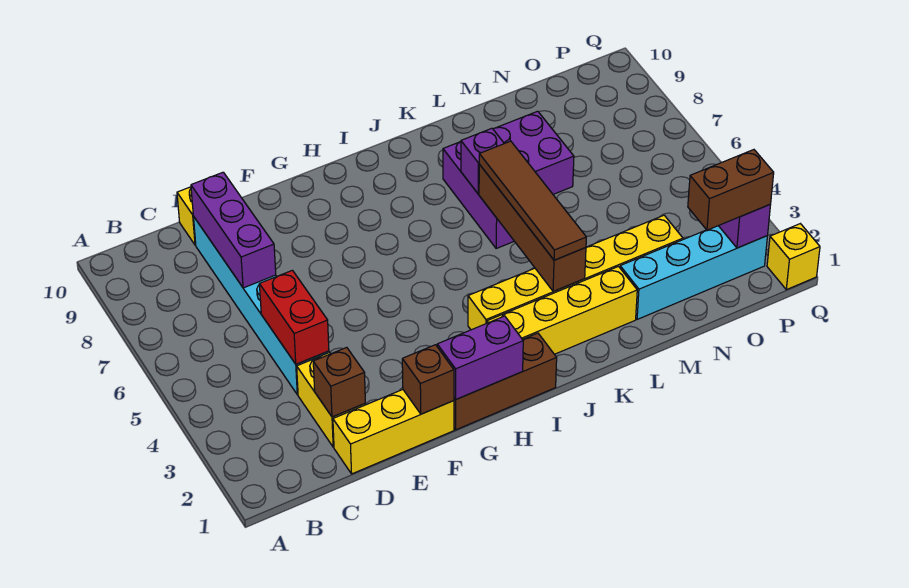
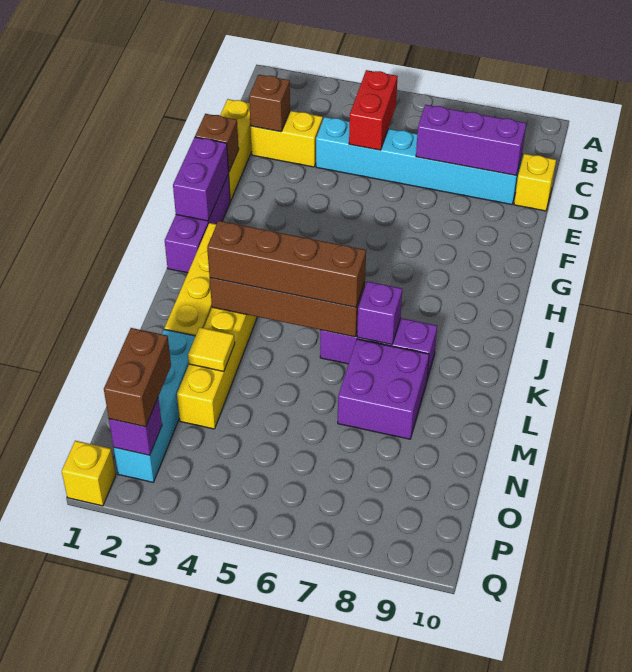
red brick D4:D5 level 2 -> red brick C5:D5 level 2
brown brick G1:I1 level 1 -> purple brick G1:I1 level 1
brown tile K3:K6 level 3 -> brown brick K3:K6 level 3
none -> yellow tile M3 level 2

